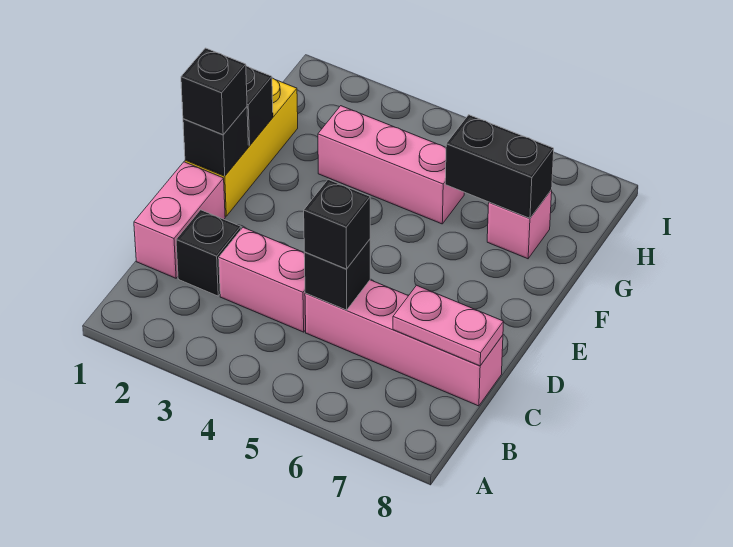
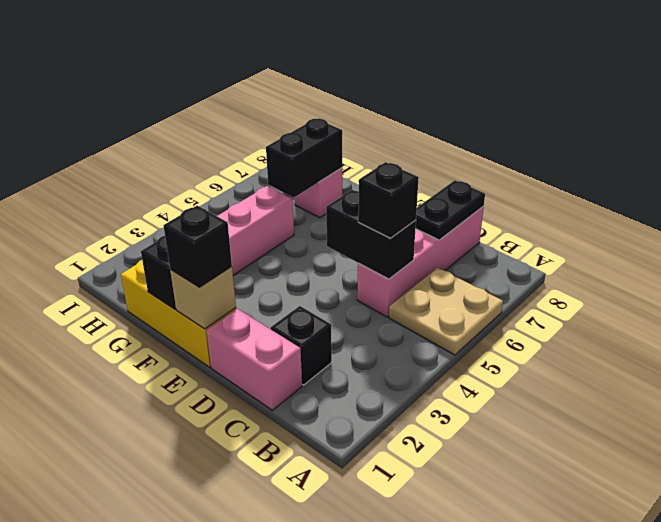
none -> tan plate A5:B6 level 1
pink brick C3:C4 level 1 -> none
black brick C5 level 2 -> black brick C5:D5 level 2
pink plate C7:C8 level 2 -> black plate C7:C8 level 2
black brick E1 level 2 -> tan brick E1 level 2

